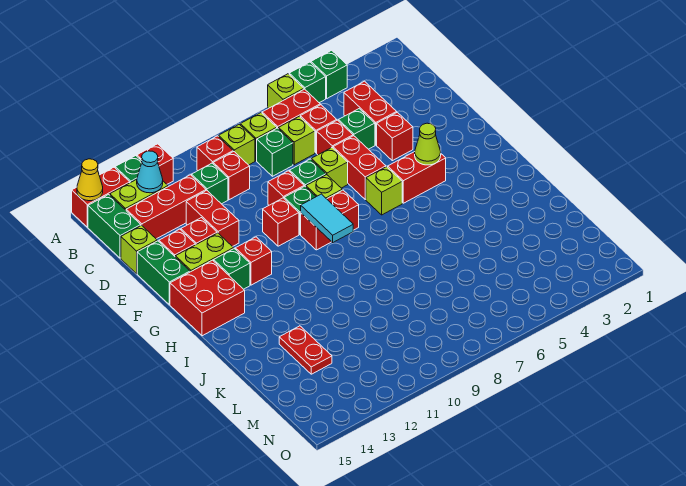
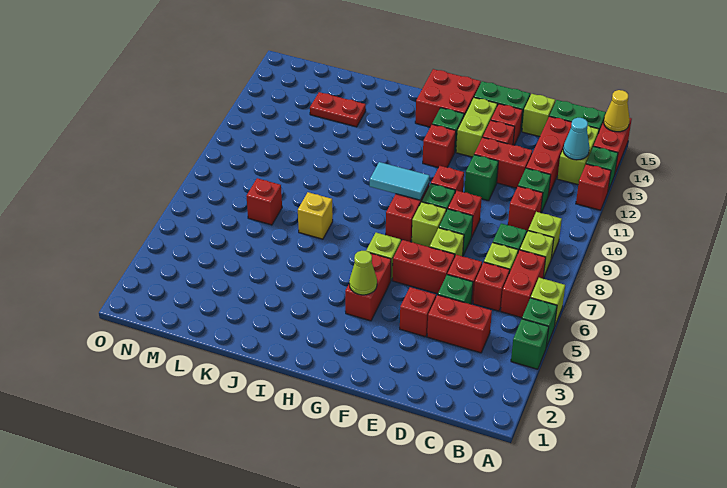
red brick B10 level 1 -> red brick L7 level 1
none -> green brick E11 level 1
none -> yellow brick J7 level 1

